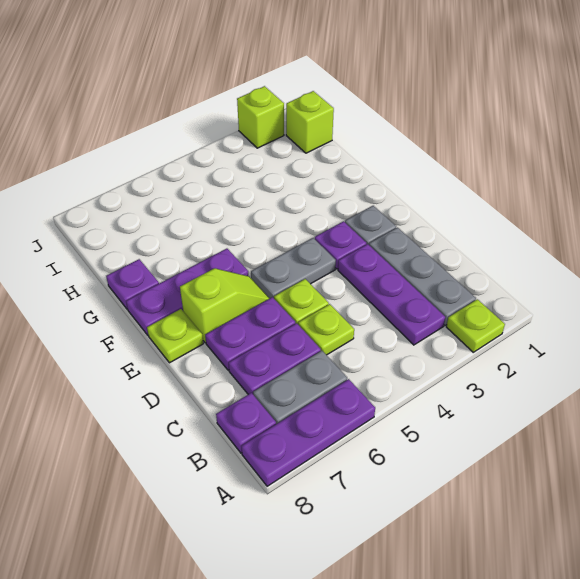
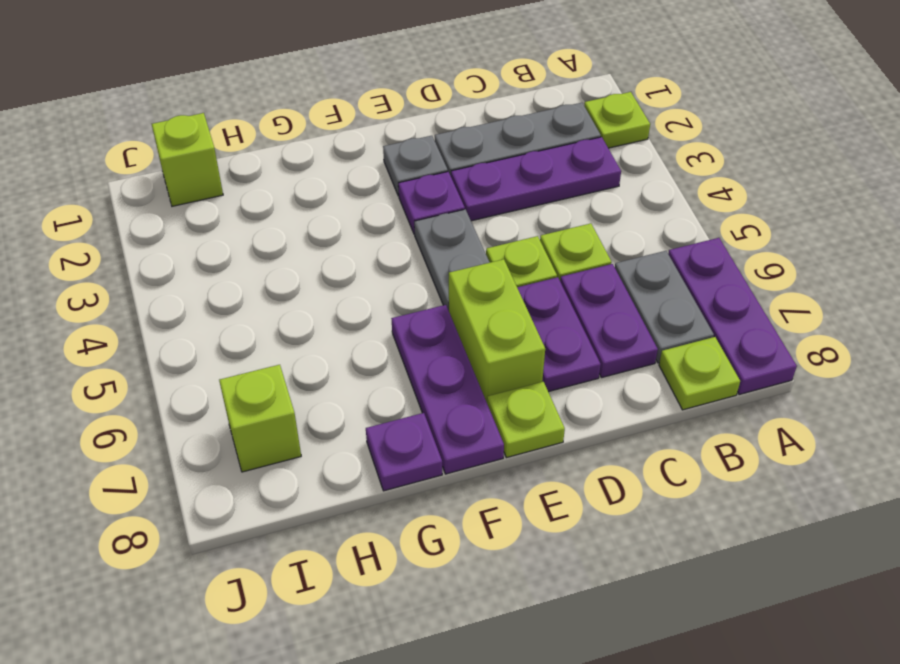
purple plate B8 level 1 -> lime plate B8 level 1
lime slope E6:E7 level 1 top 7 -> lime brick E6:E7 level 1
lime brick J2 level 1 -> lime brick I7 level 1

